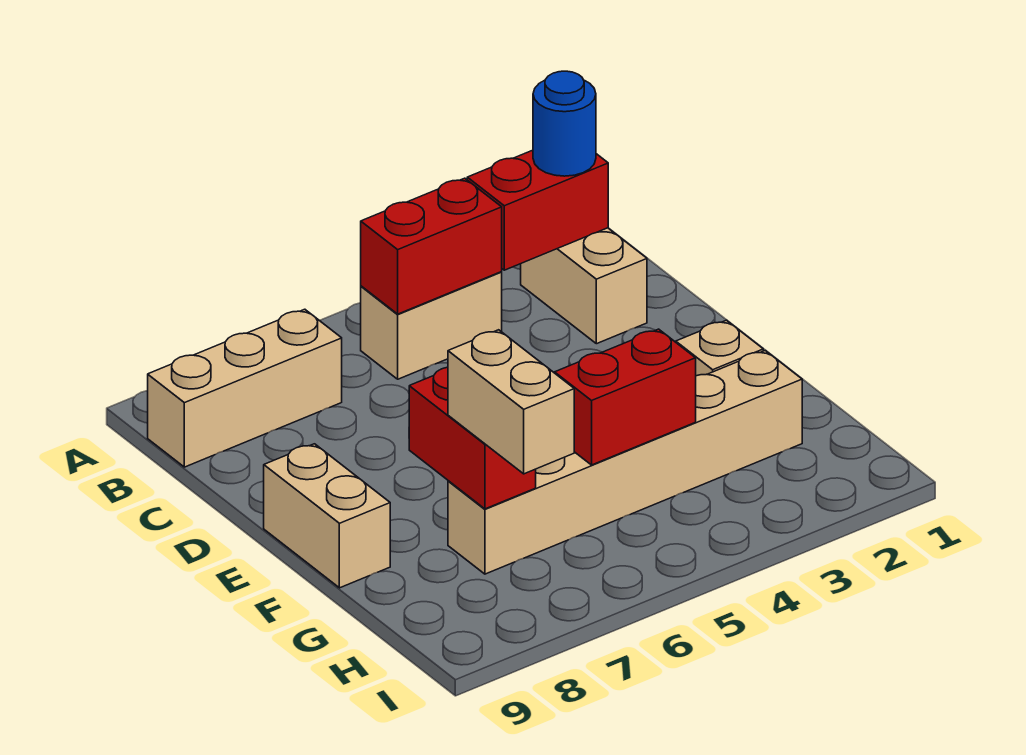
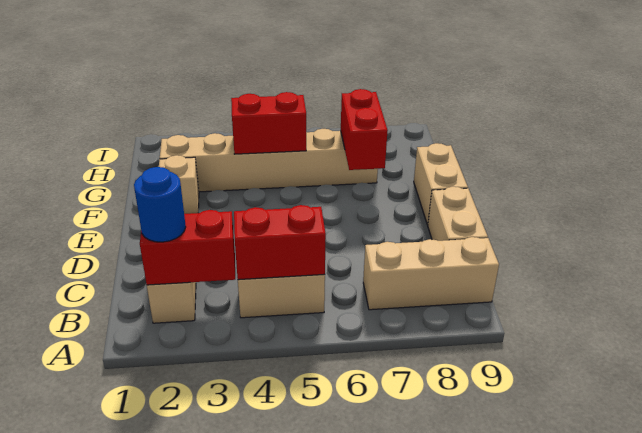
tan brick G7:H7 level 3 -> tan brick C9:D9 level 1

